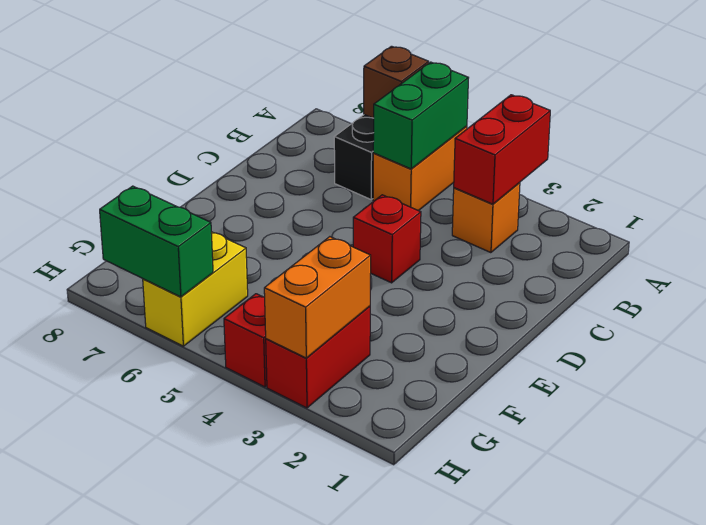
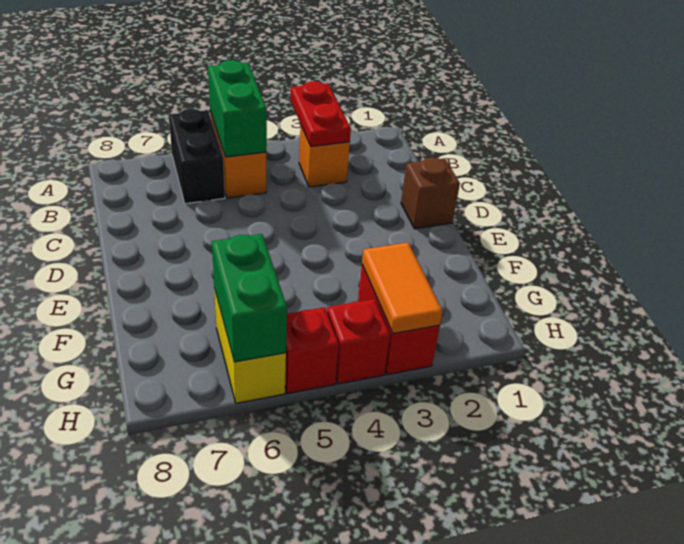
red brick A3:B3 level 2 -> red plate A3:B3 level 2
brown brick A6 level 2 -> brown brick D1 level 1
red brick D4 level 1 -> red brick H5 level 1
orange brick G3:H3 level 2 -> orange tile G3:H3 level 2
green brick H6:H7 level 2 -> green brick G6:H6 level 2

